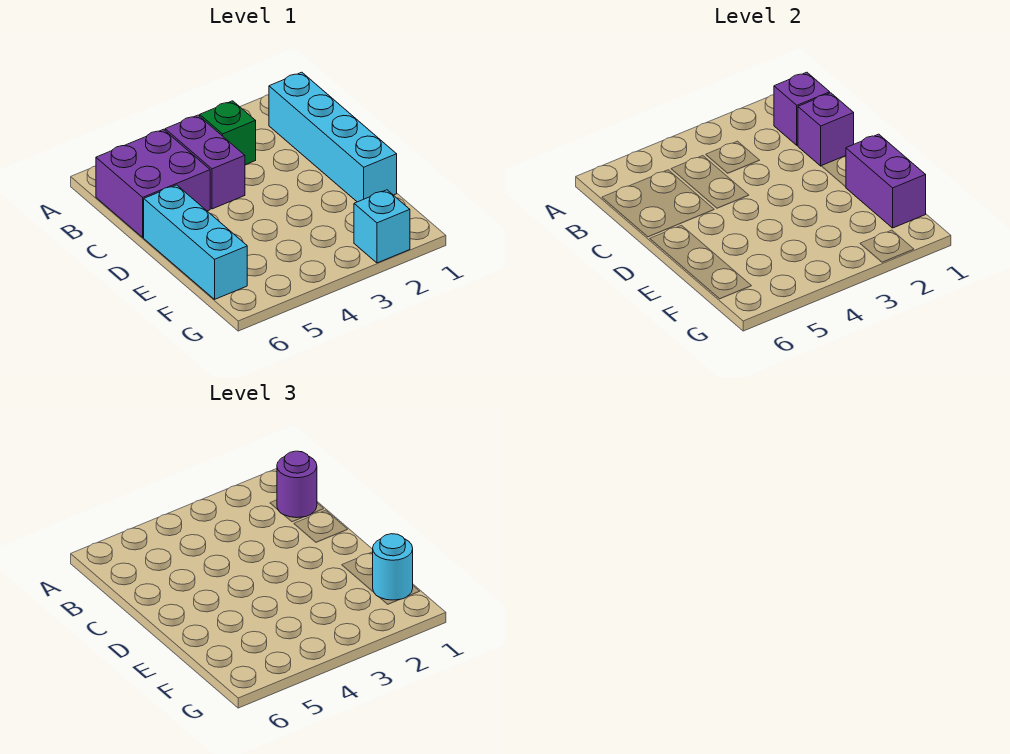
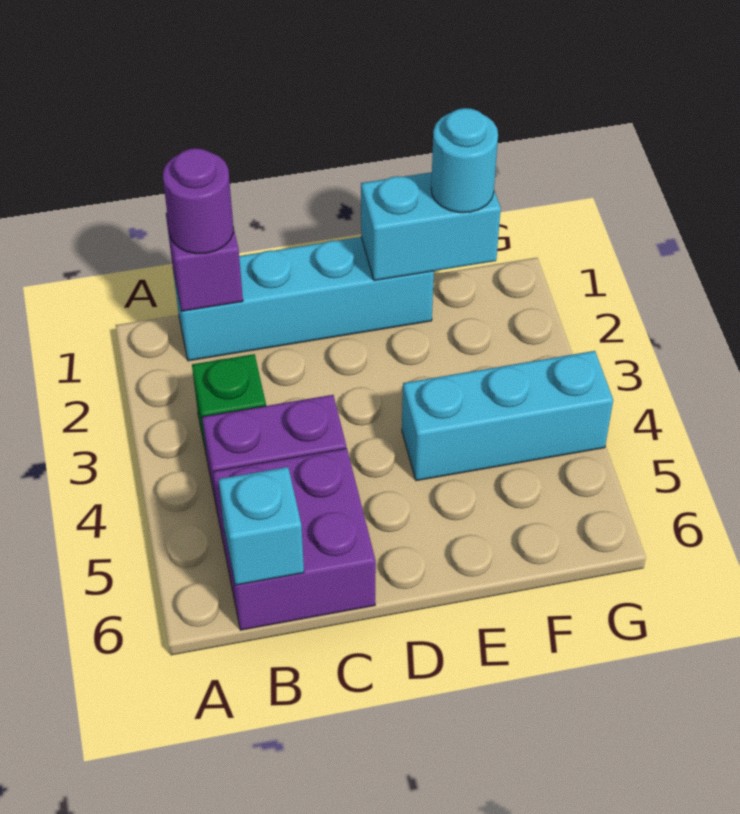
purple brick C1 level 2 -> none
cyan brick D6:F6 level 1 -> cyan brick E4:G4 level 1
purple brick E1:F1 level 2 -> cyan brick E1:F1 level 2
cyan brick G2 level 1 -> cyan brick B6 level 2

